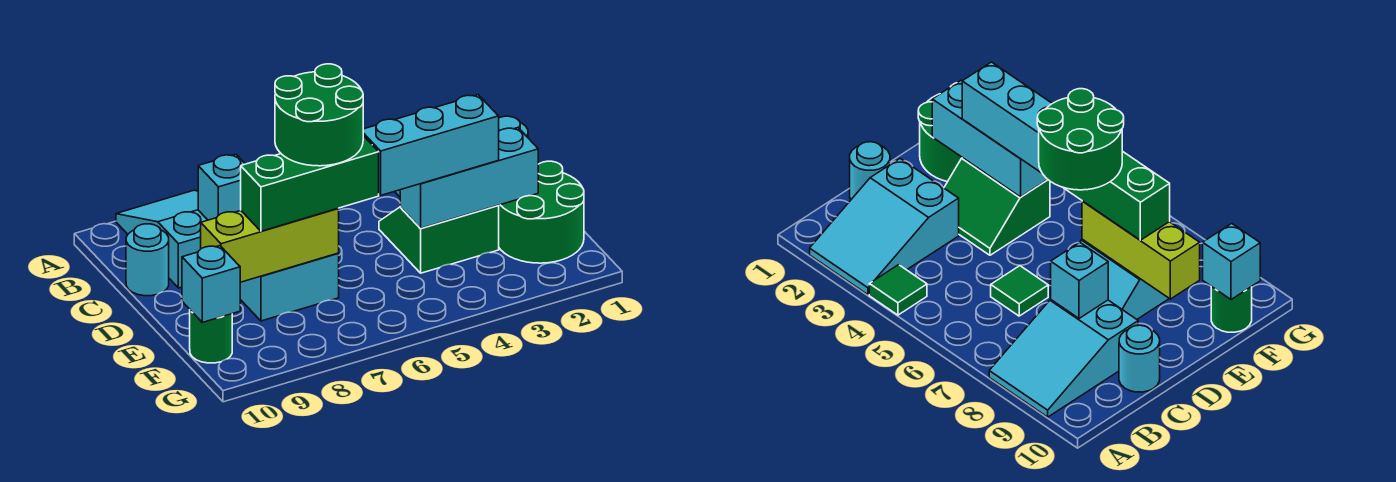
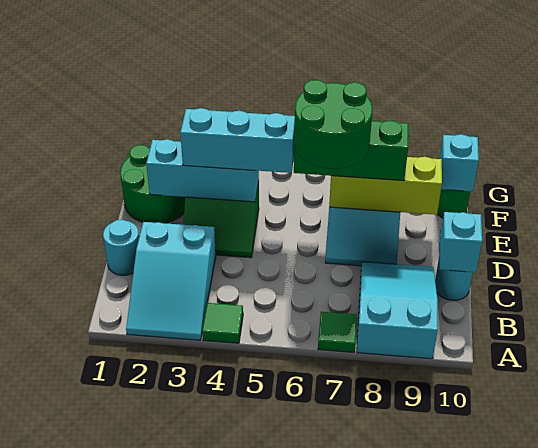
cyan slope A8:C9 level 1 top C -> cyan slope A8:C9 level 1 top A
green tile C6 level 1 -> green tile A7 level 1
cyan brick C8 level 2 -> cyan brick C10 level 2

